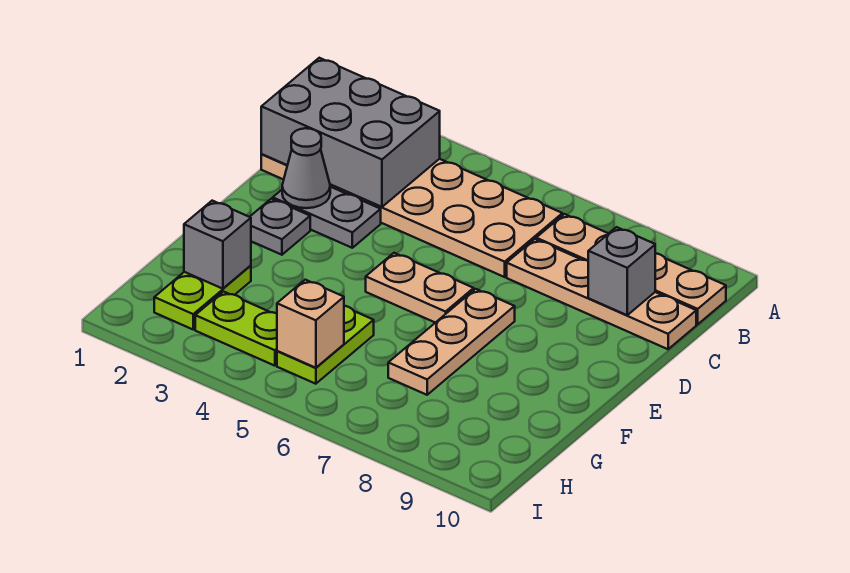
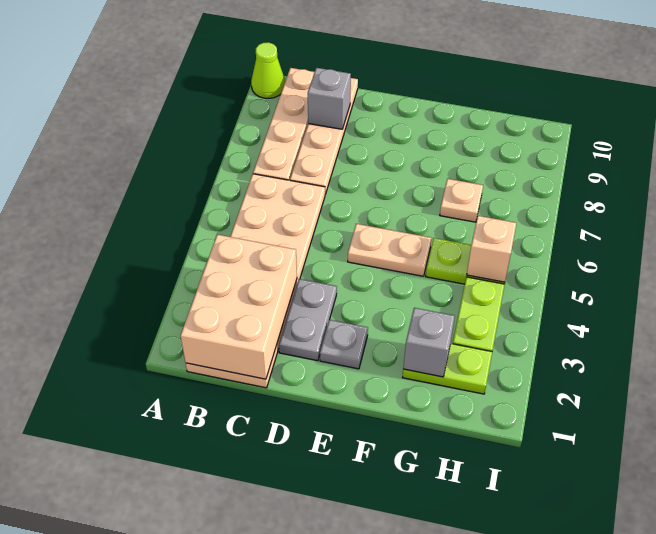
none -> lime cone A10 level 1
grey brick B1:C3 level 2 -> tan brick B1:C3 level 2
grey cone D2 level 2 -> none
tan plate E5:E6 level 1 -> tan plate E5:F5 level 1
tan plate E7:G7 level 1 -> tan plate G7 level 1

